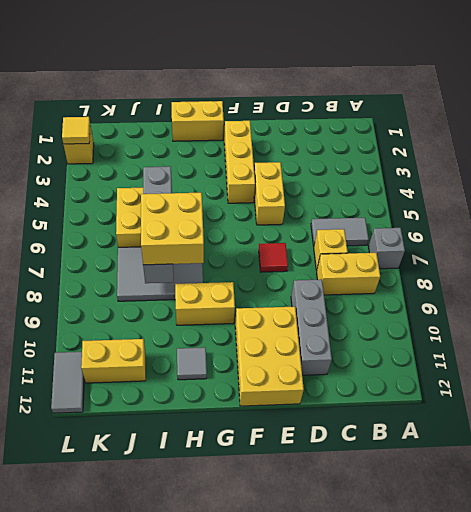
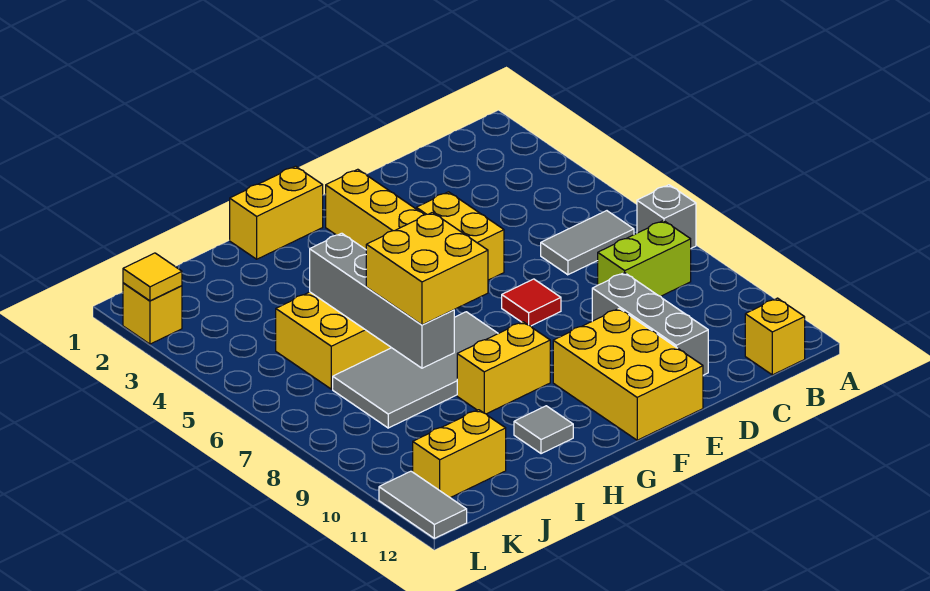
yellow brick B8:C8 level 1 -> lime brick B8:C8 level 1
yellow brick C7 level 1 -> yellow brick B12 level 1
grey tile H7:J8 level 1 -> grey tile G7:J8 level 1

